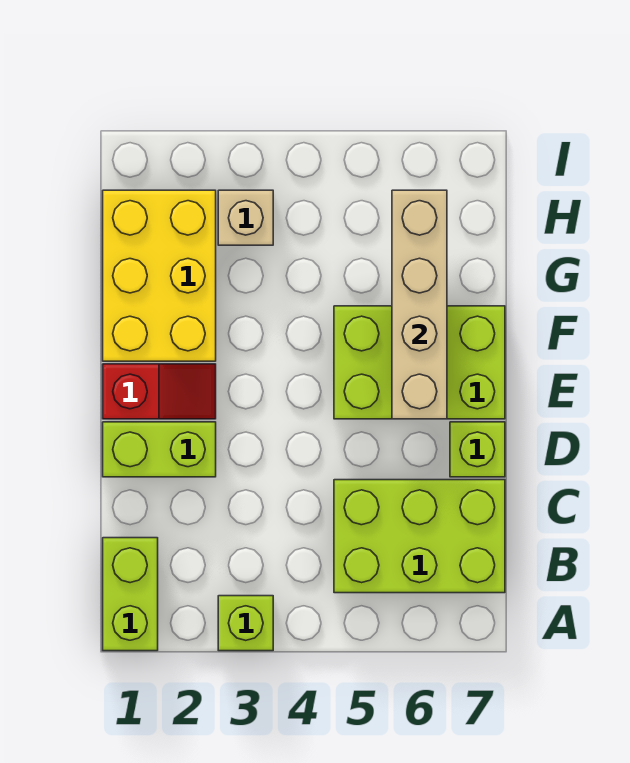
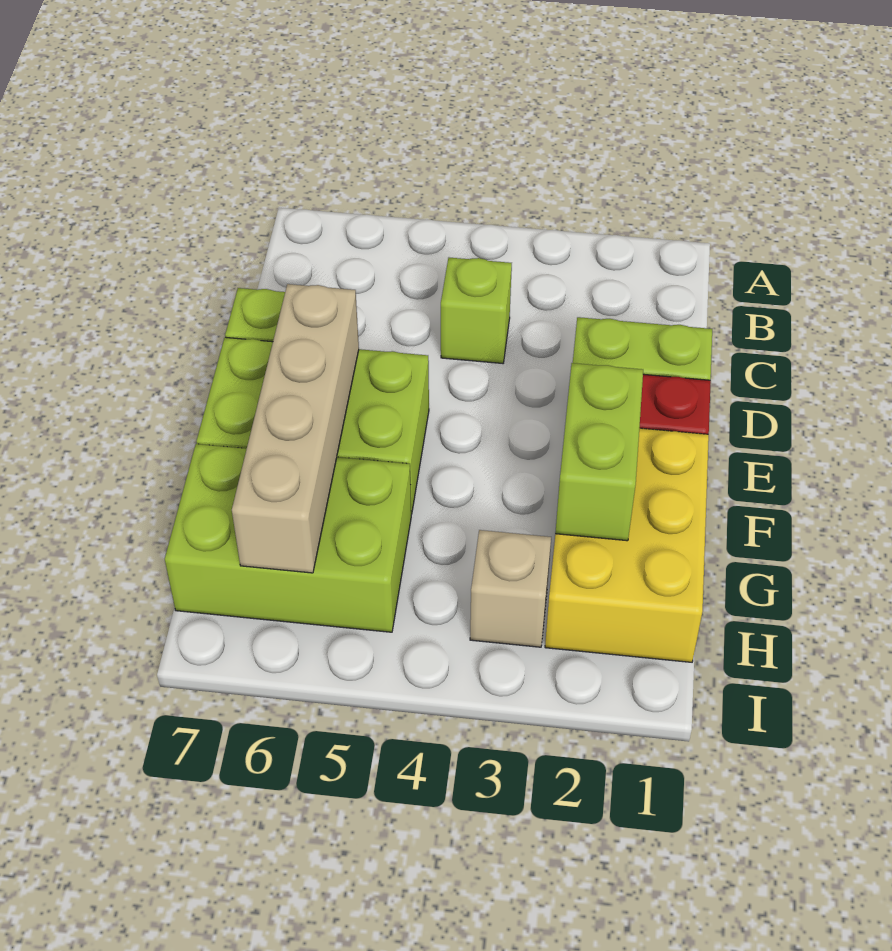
lime brick A1:B1 level 1 -> lime brick F2:G2 level 2
lime brick A3 level 1 -> lime brick C4 level 1
lime brick B5:C7 level 1 -> lime brick G5:H7 level 1

